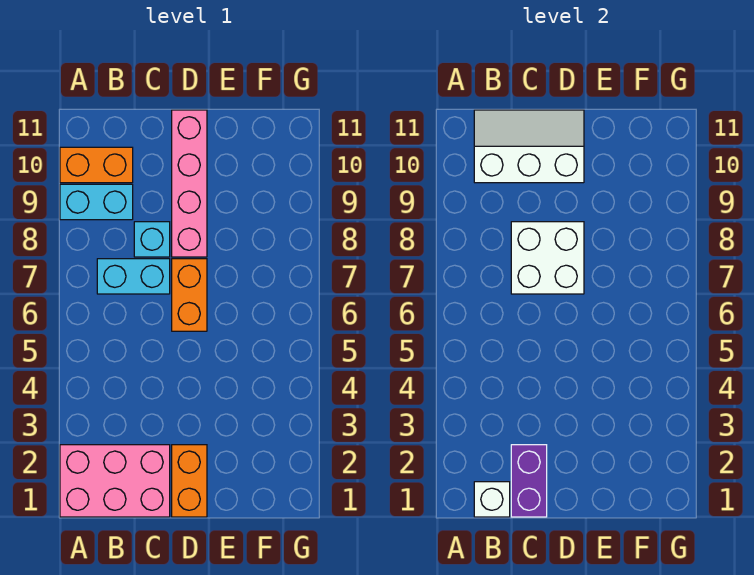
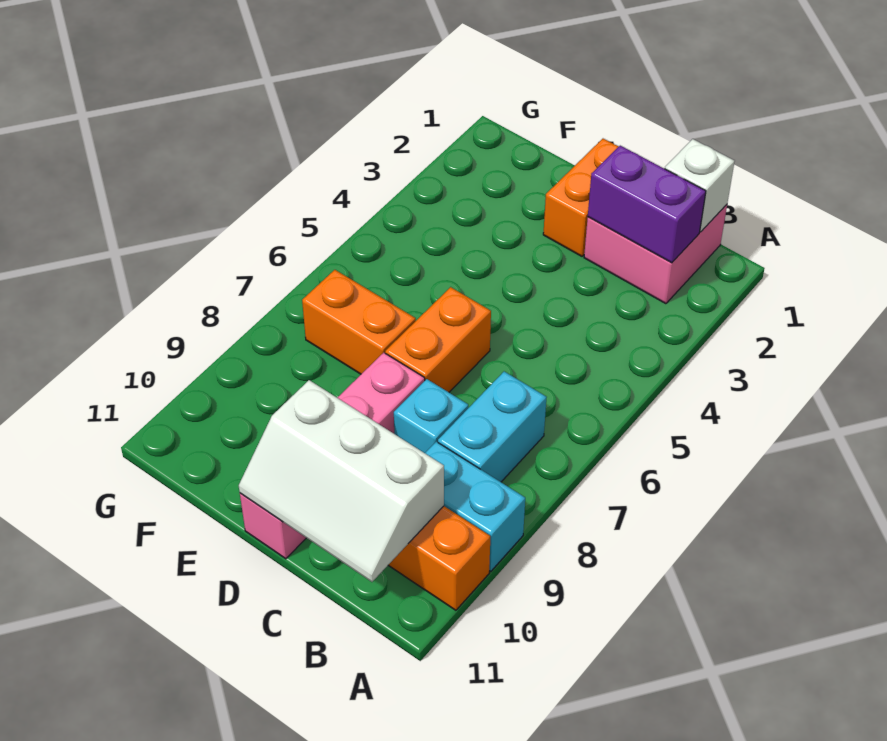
pink brick A1:C2 level 1 -> pink brick B1:C2 level 1
cyan brick B7:C7 level 1 -> cyan brick B7:B8 level 1
purple brick C1:C2 level 2 -> purple brick B2:C2 level 2
white brick C7:D8 level 2 -> none
none -> orange brick E7:F7 level 1

